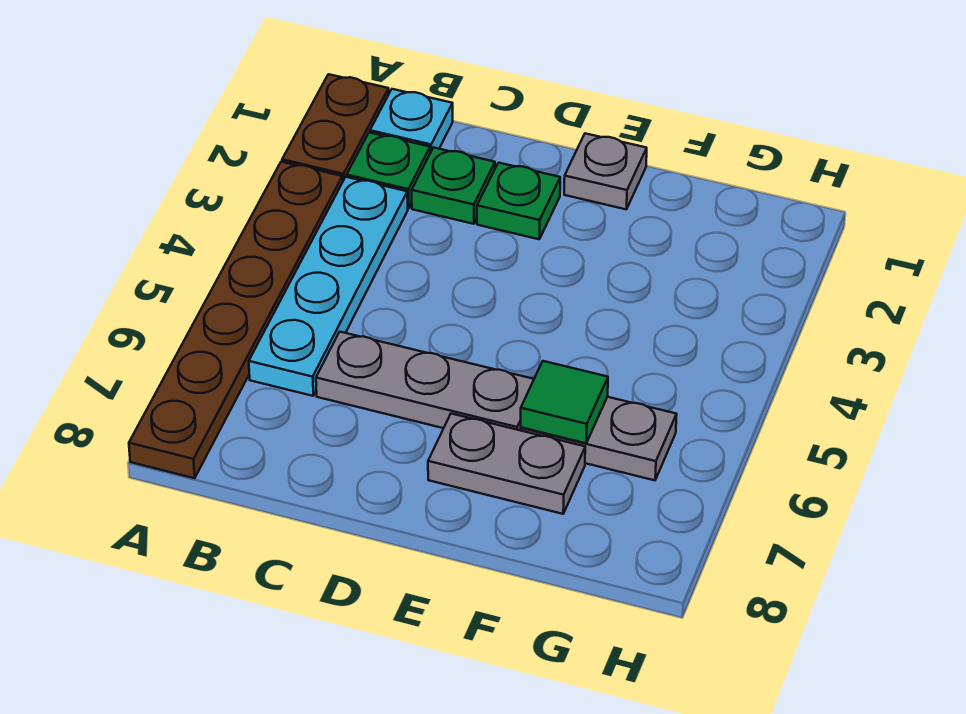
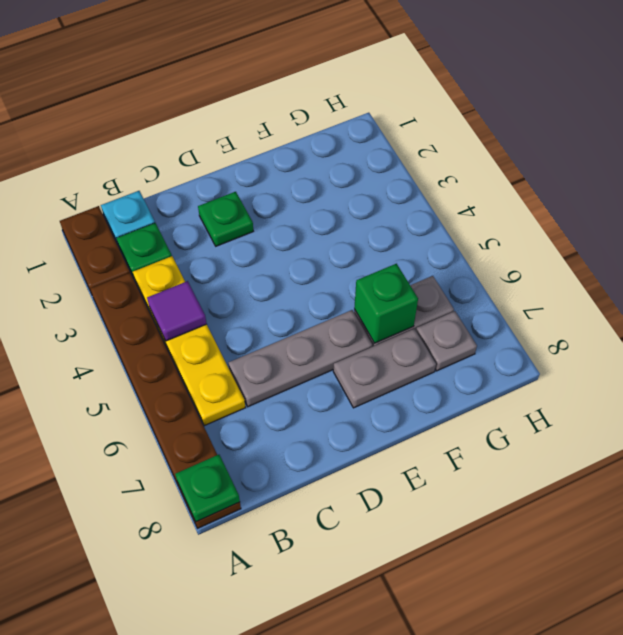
cyan plate B3:B6 level 1 -> yellow plate B3:B6 level 1
none -> purple tile B4 level 2
green plate C2 level 1 -> green plate A8 level 2
grey plate E1 level 1 -> grey plate G7 level 1
green tile F6 level 2 -> green brick F6 level 2

